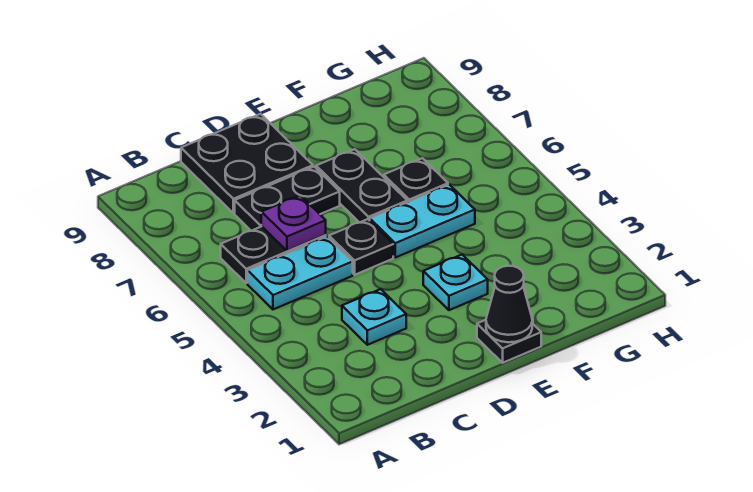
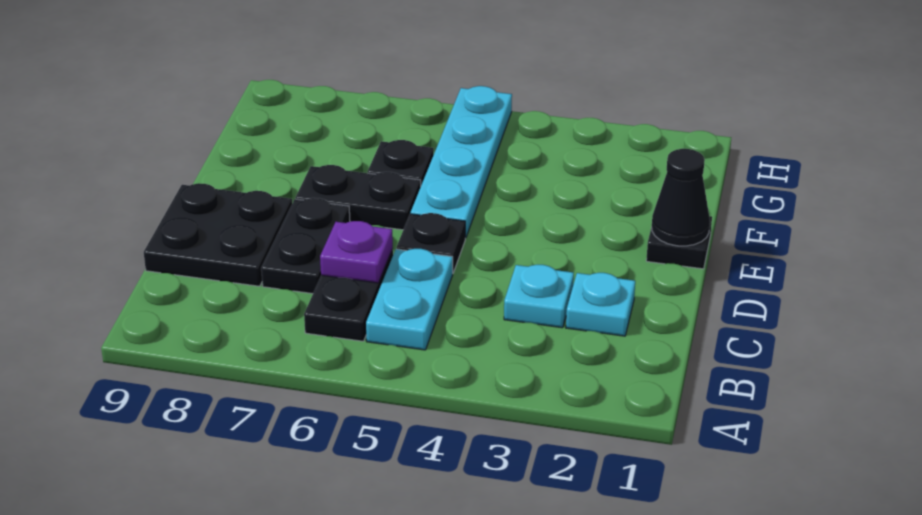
cyan plate E3 level 1 -> cyan plate C2 level 1
cyan plate E5:F5 level 1 -> cyan plate E5:H5 level 1

